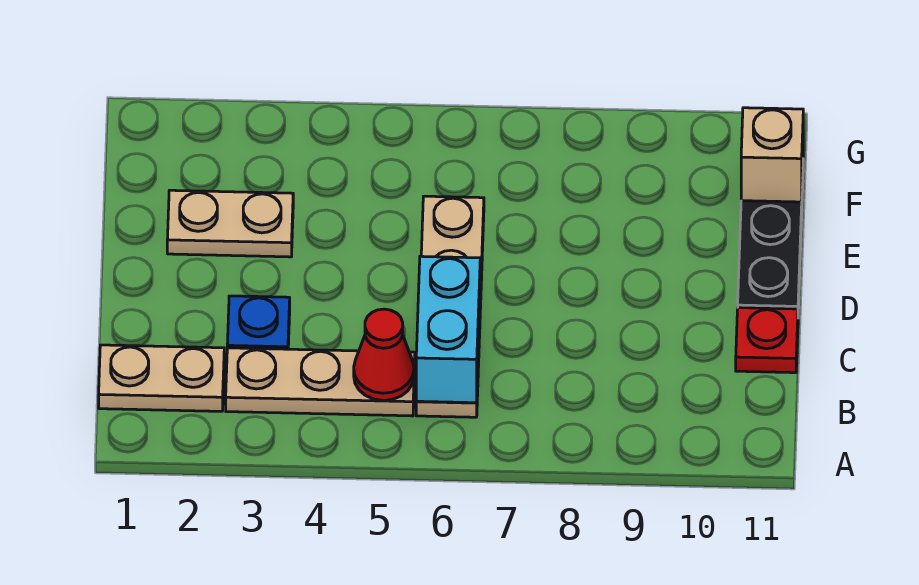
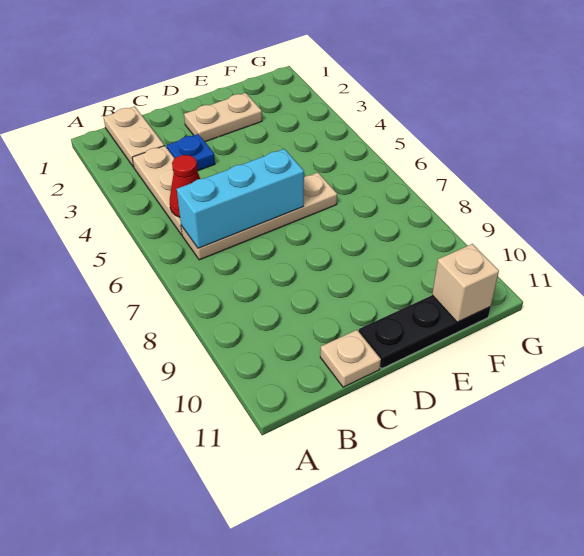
cyan brick B6:C6 level 2 -> cyan brick B6:D6 level 2
red plate C11 level 1 -> tan plate C11 level 1
tan plate E2:E3 level 1 -> tan plate D2:E2 level 1

